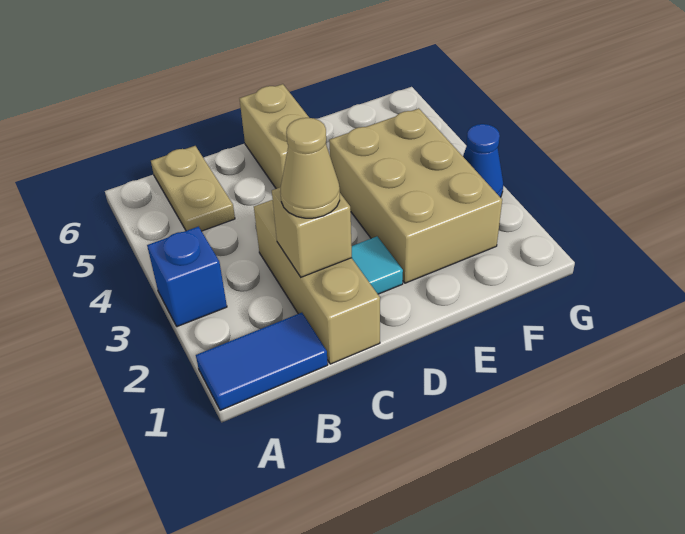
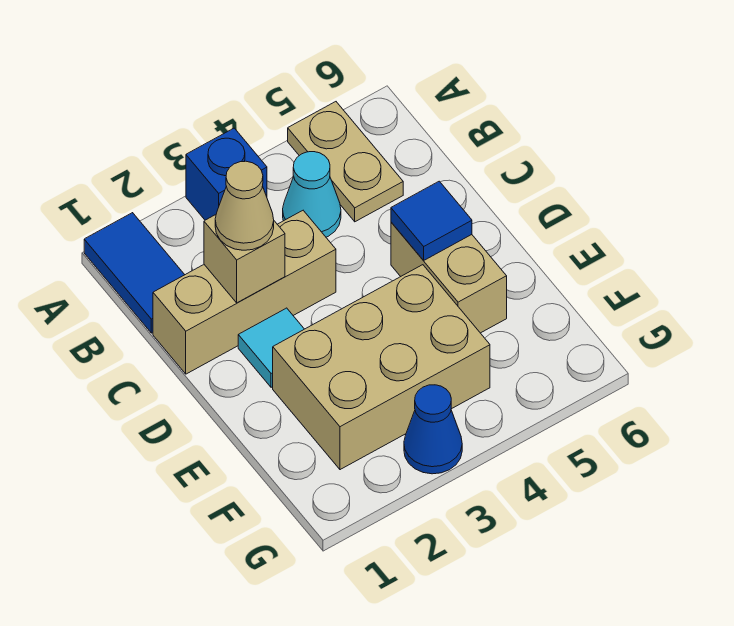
none -> cyan cone B4 level 1
tan plate B5:B6 level 1 -> tan plate A5:B5 level 1
tan brick D5:D6 level 1 -> tan brick D5:E5 level 1
none -> blue tile D5 level 2

